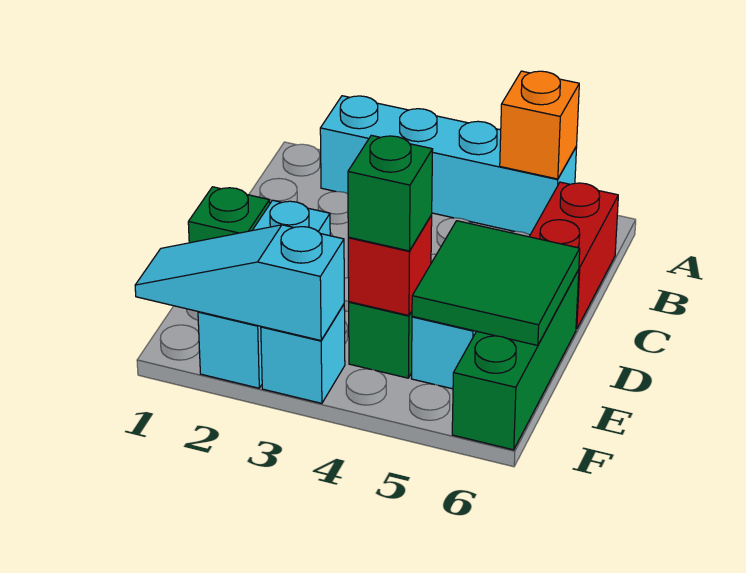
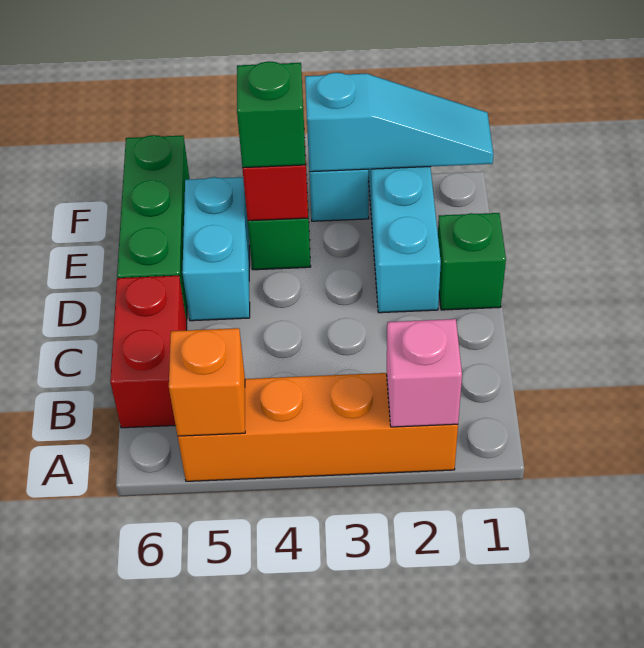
cyan brick A2:A5 level 1 -> orange brick A2:A5 level 1
none -> pink brick A2 level 2
green tile D5:E6 level 2 -> none

